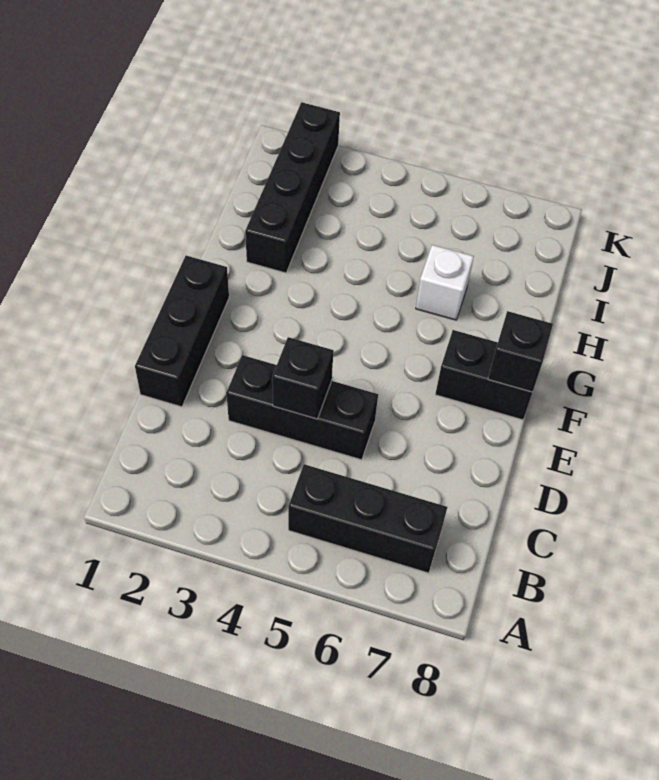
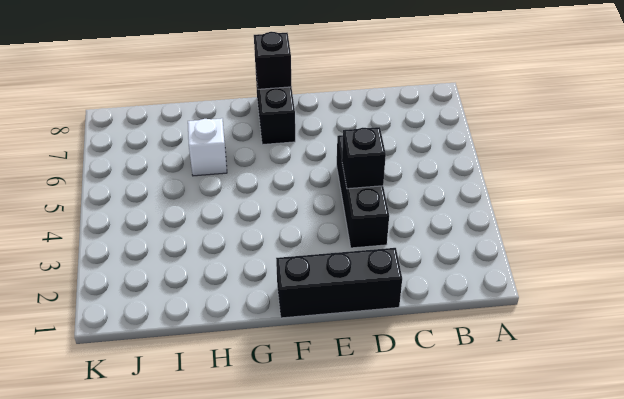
black brick B5:B7 level 1 -> none
black brick H2:K2 level 1 -> none

